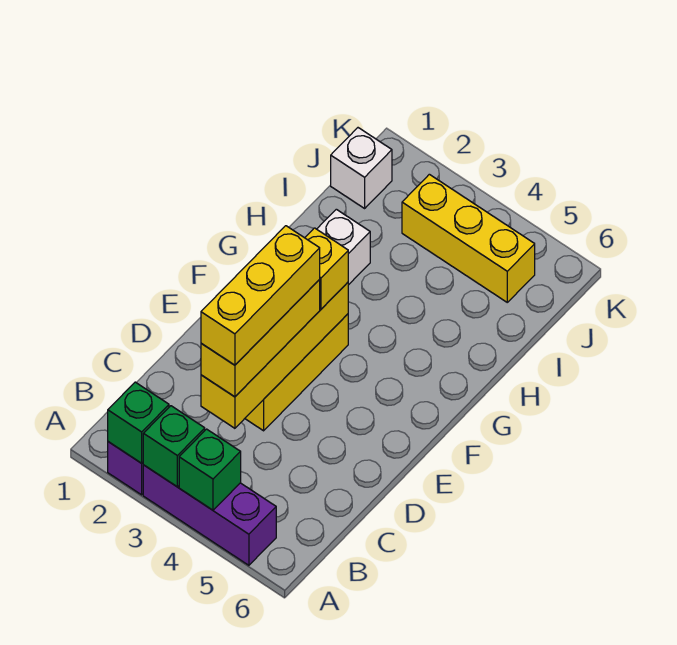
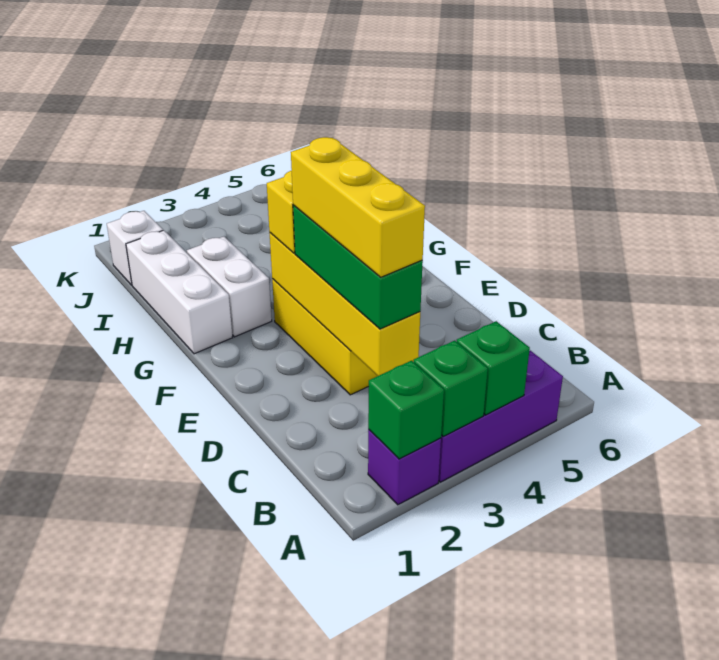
yellow brick C3:E3 level 3 -> green brick C3:E3 level 3
none -> white brick G1:I1 level 1
yellow brick J3:J5 level 1 -> none

